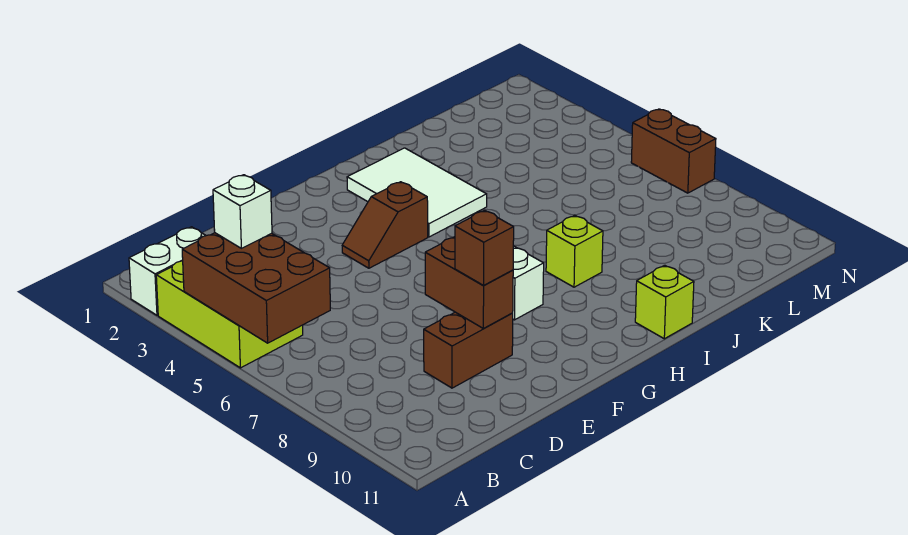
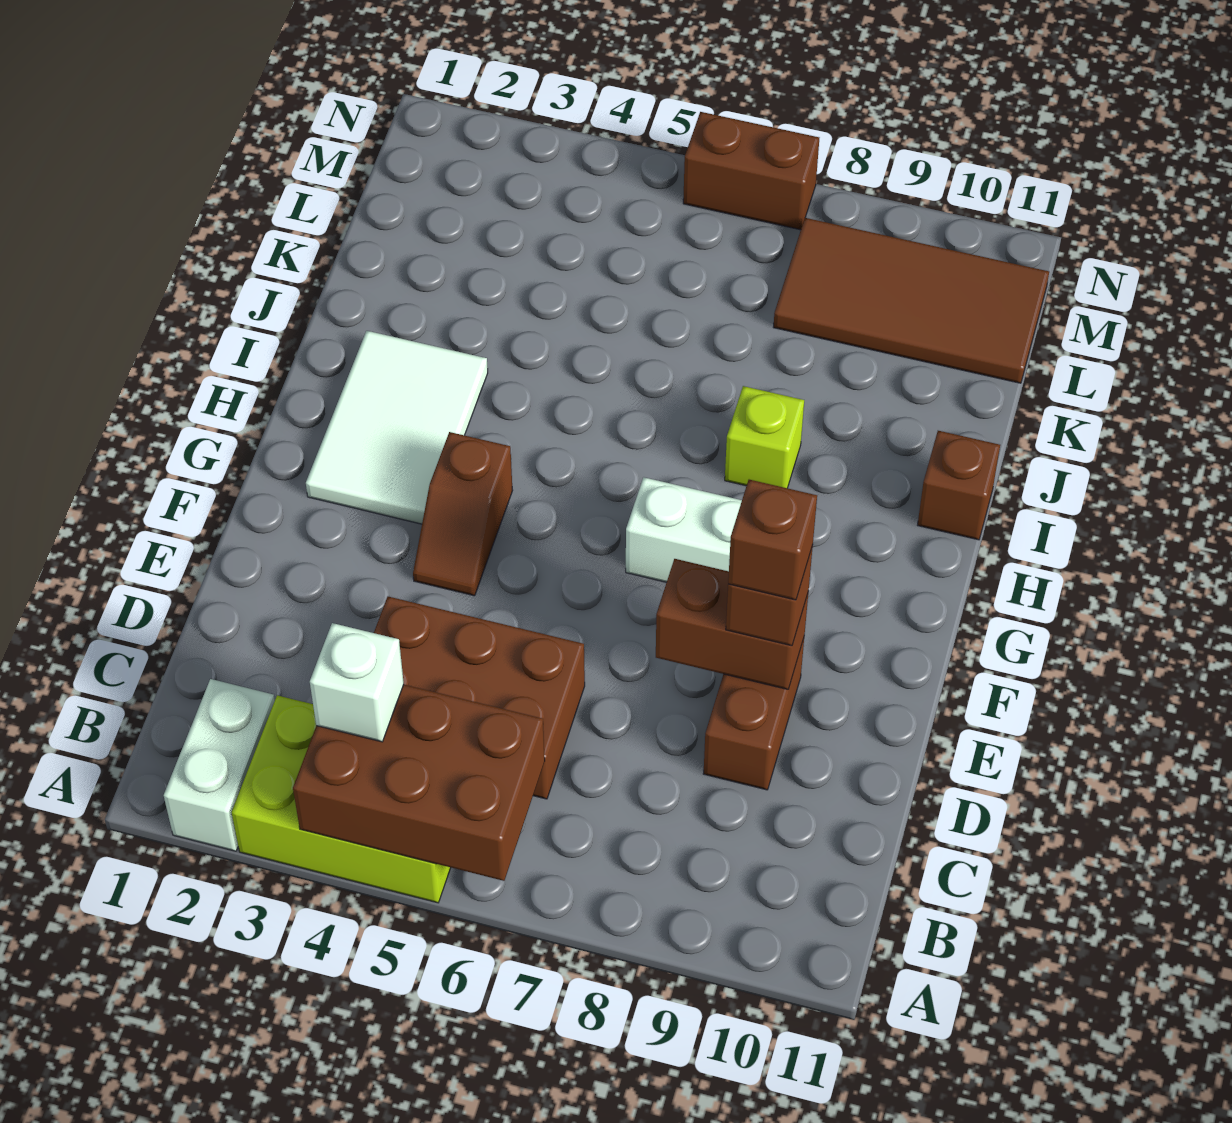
none -> brown brick C4:D6 level 1
none -> brown brick E9 level 4
white tile H2:I4 level 1 -> white tile G2:I3 level 1
lime brick I11 level 1 -> brown brick I11 level 1
none -> brown tile L8:M11 level 1

